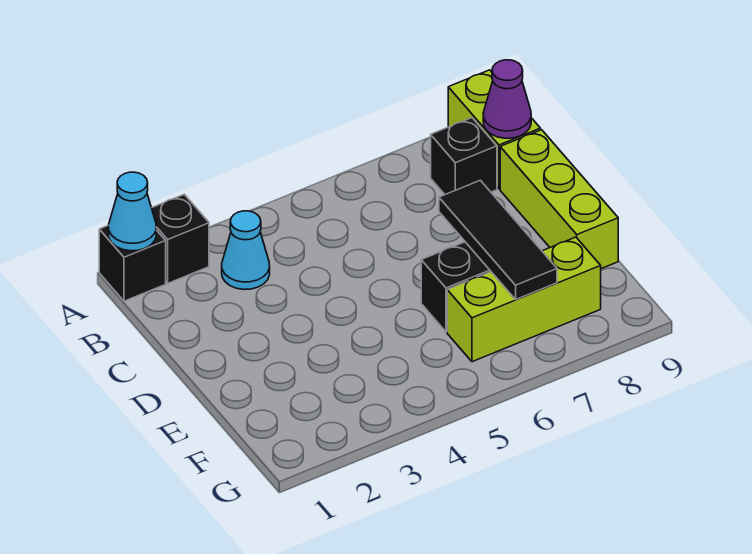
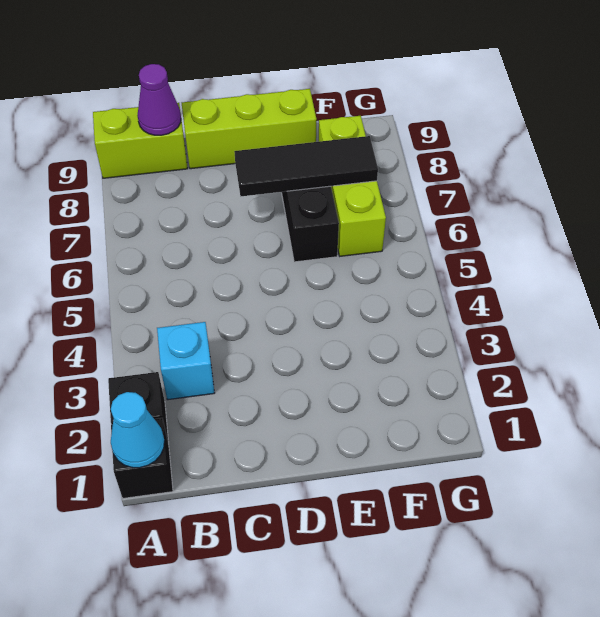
cyan cone B3 level 1 -> cyan brick B3 level 1
black brick B8 level 1 -> none

